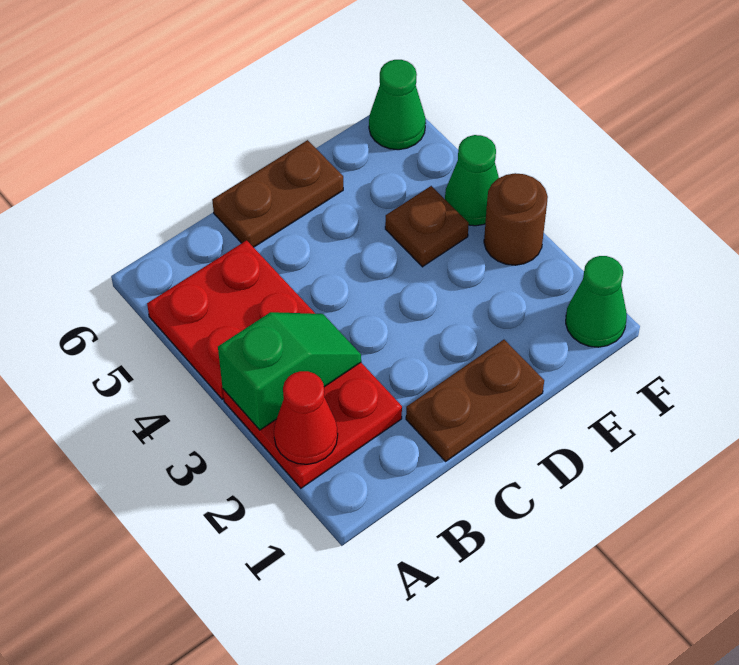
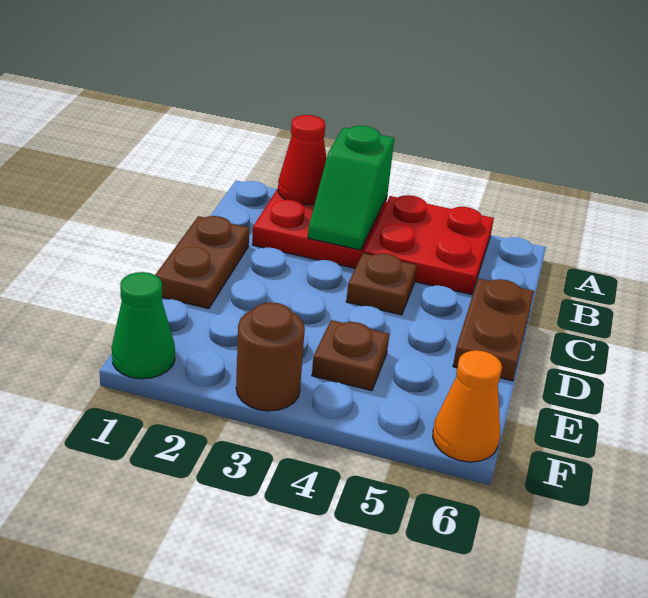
none -> brown plate C4 level 1
green cone F4 level 1 -> none
green cone F6 level 1 -> orange cone F6 level 1

